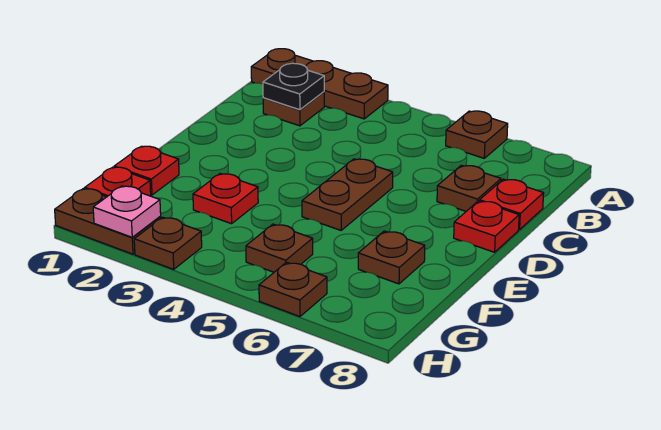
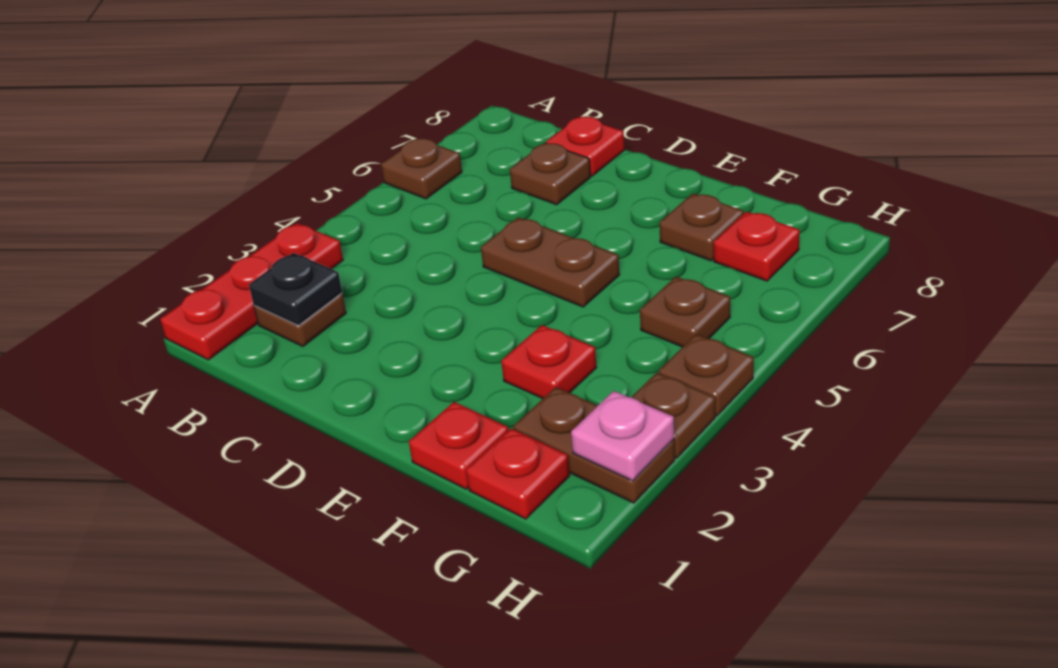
brown plate A1:A3 level 1 -> red plate A1:A3 level 1
red plate D8 level 1 -> red plate G7 level 1
brown plate H1:H2 level 1 -> brown plate G2:H2 level 1
brown plate H6 level 1 -> brown plate H4 level 1

